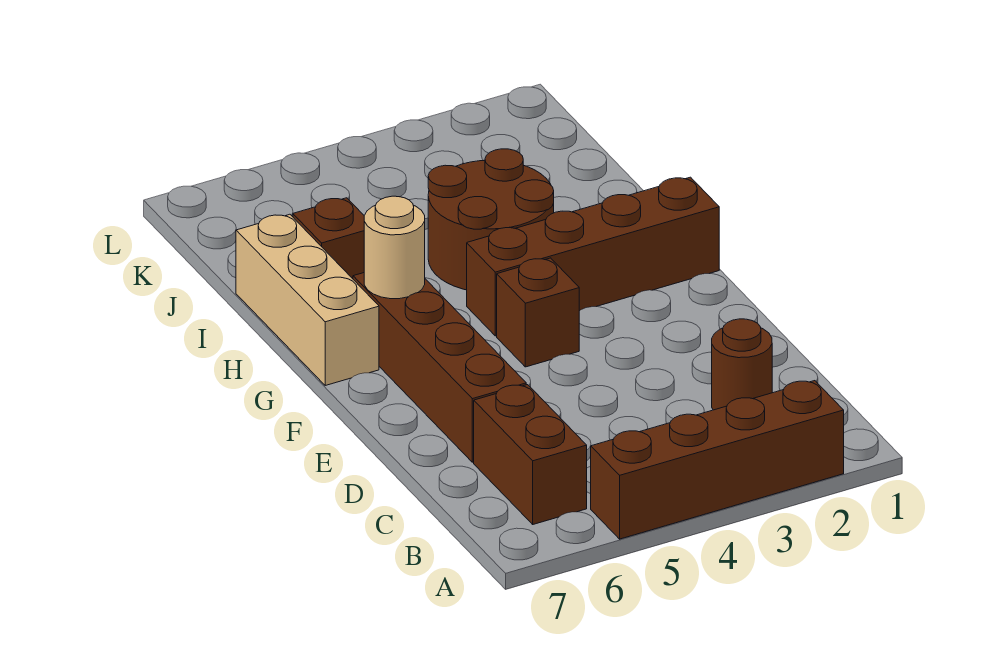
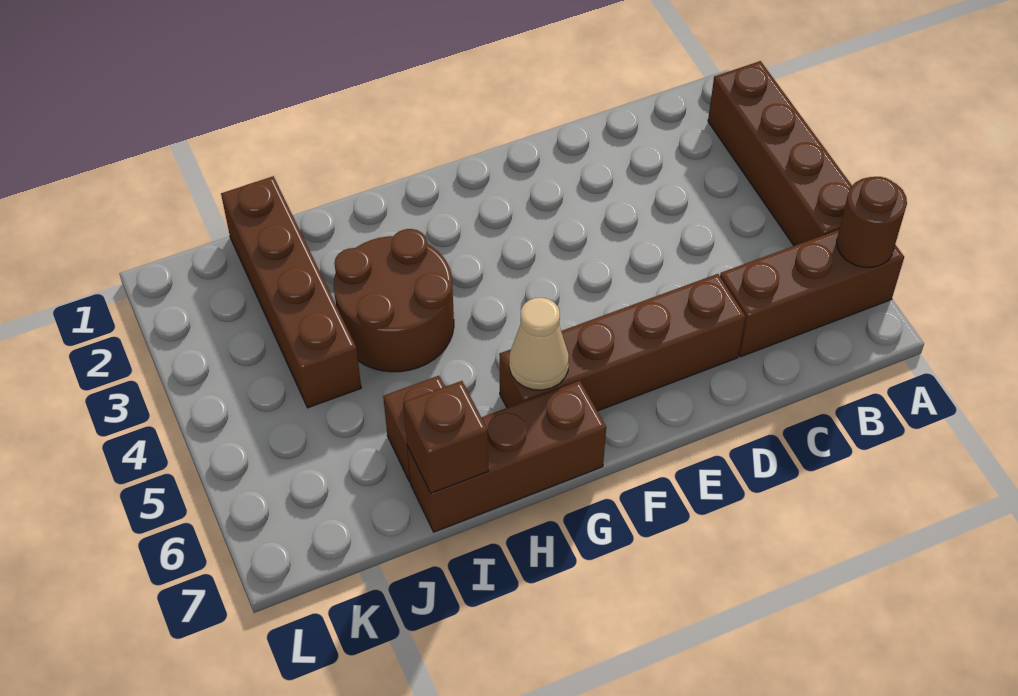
brown brick B6:C6 level 1 -> brown brick A6:C6 level 1
brown round brick C2 level 1 -> brown round brick A6 level 2
brown brick F4 level 1 -> brown brick I7 level 2
brown brick G1:G4 level 1 -> brown brick J1:J4 level 1
tan round brick G6 level 2 -> tan cone G6 level 2
tan brick G7:I7 level 1 -> brown brick G7:I7 level 1

